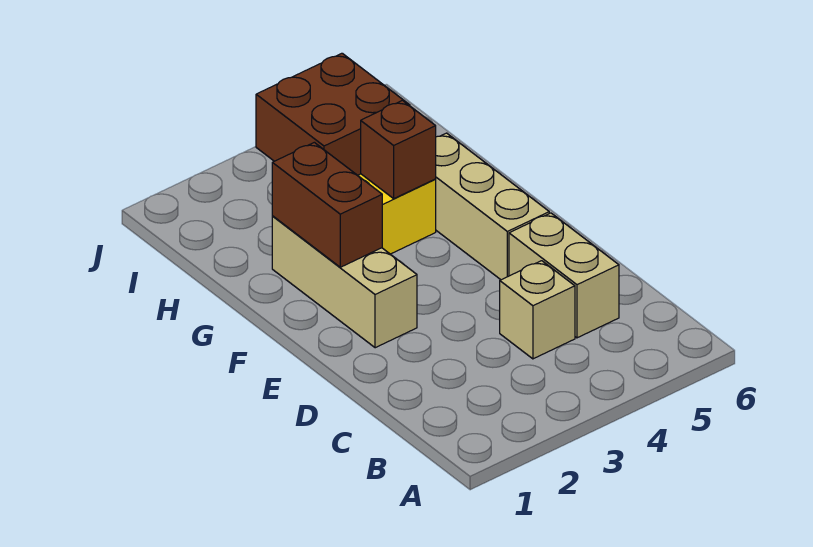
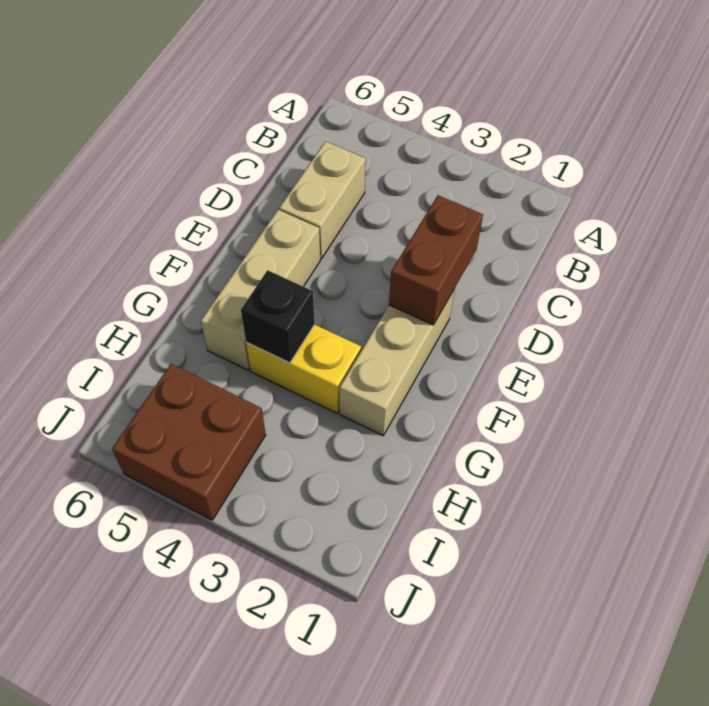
tan brick C4 level 1 -> none
brown brick F2:G2 level 2 -> brown brick D2:E2 level 2
brown brick G4 level 2 -> black brick G4 level 2

